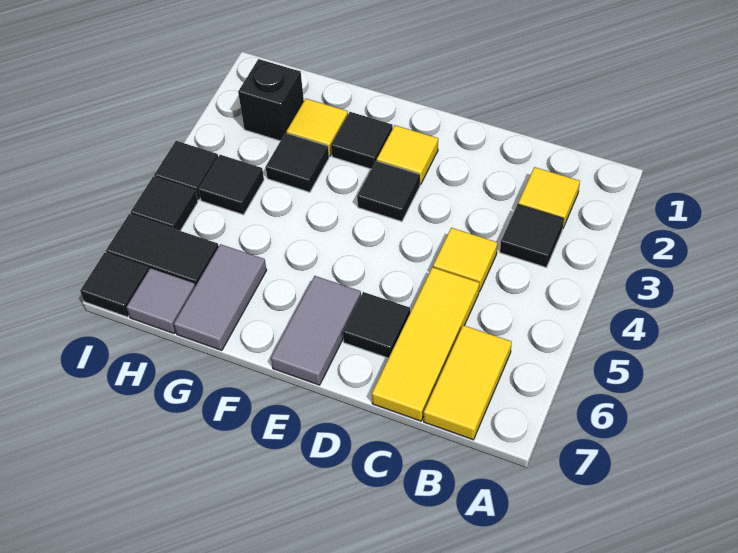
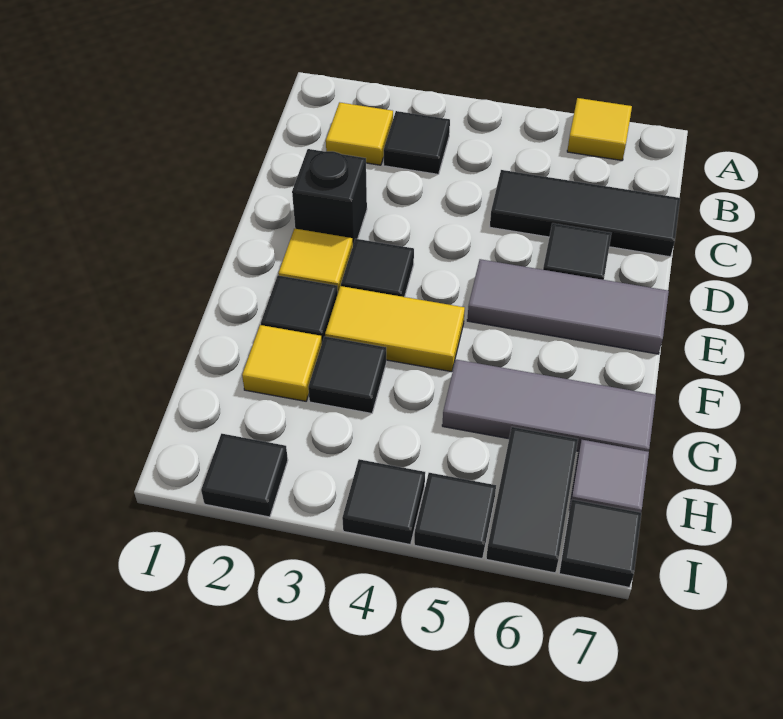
yellow tile B6:B7 level 1 -> yellow tile F3:F4 level 1
yellow tile C4 level 1 -> yellow tile A6 level 1
yellow tile C5:C7 level 1 -> black tile C5:C7 level 1
grey tile E6:E7 level 1 -> grey tile E5:E7 level 1
grey tile G6:G7 level 1 -> grey tile G5:G7 level 1
black brick H2 level 1 -> black brick D2 level 1
black tile H4 level 1 -> black tile I2 level 1

